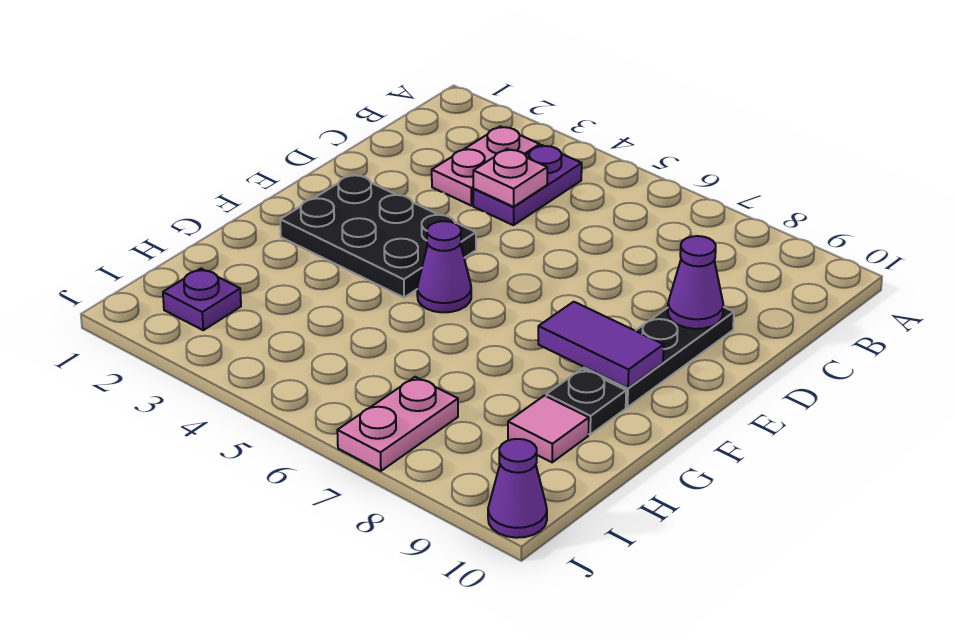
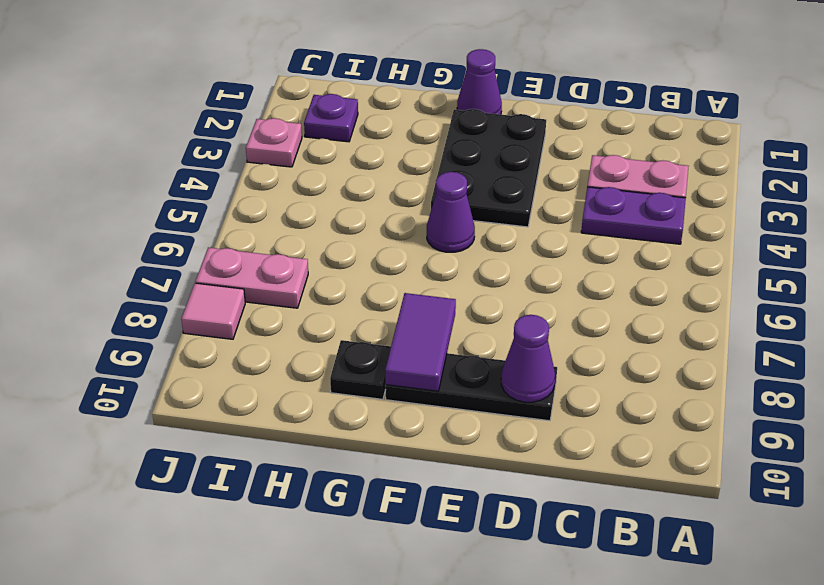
pink plate C4 level 2 -> pink plate J3 level 1
pink tile H9 level 1 -> pink tile J8 level 1
purple cone J10 level 1 -> purple cone F1 level 1

